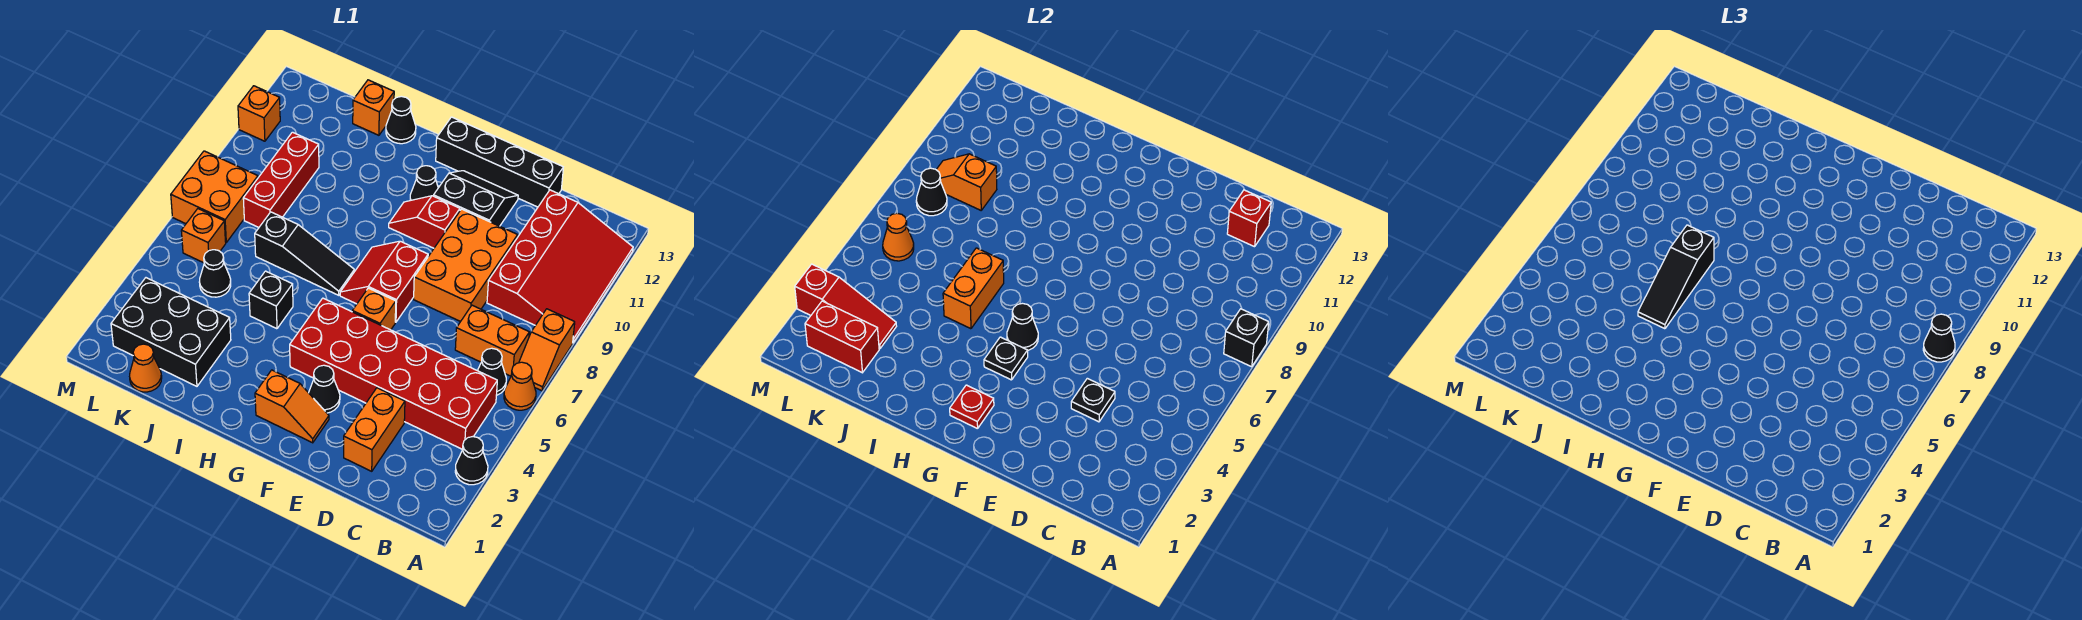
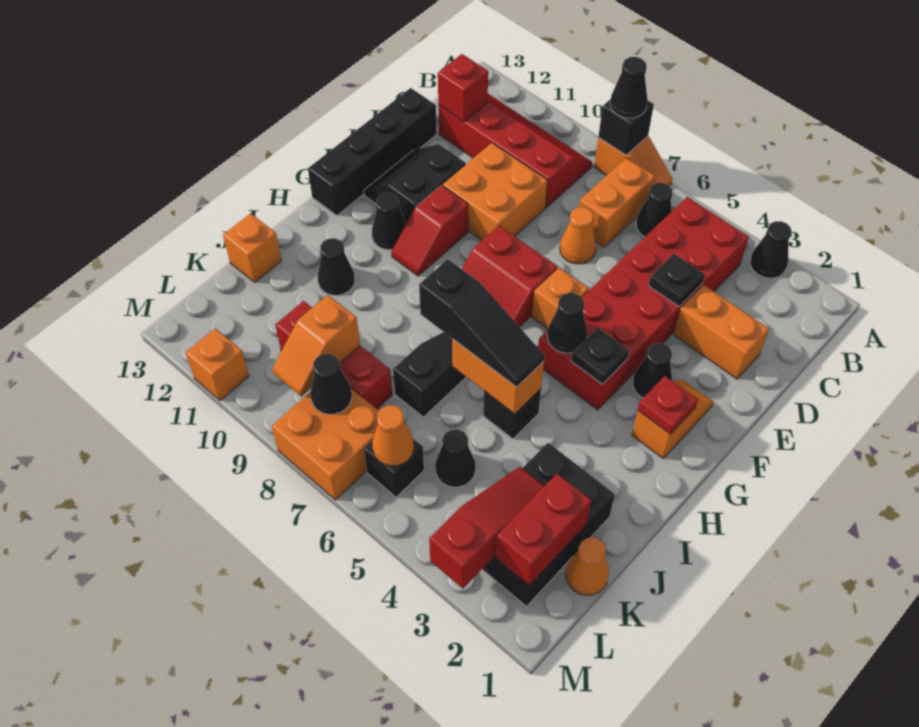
orange cone A6 level 1 -> orange cone D7 level 1
red slope A9:C12 level 1 top C -> red slope B9:C12 level 1 top C
orange brick D8:E10 level 1 -> orange brick D9:E10 level 1
black cone I13 level 1 -> black cone I11 level 1
orange brick L6 level 1 -> black brick L6 level 1

